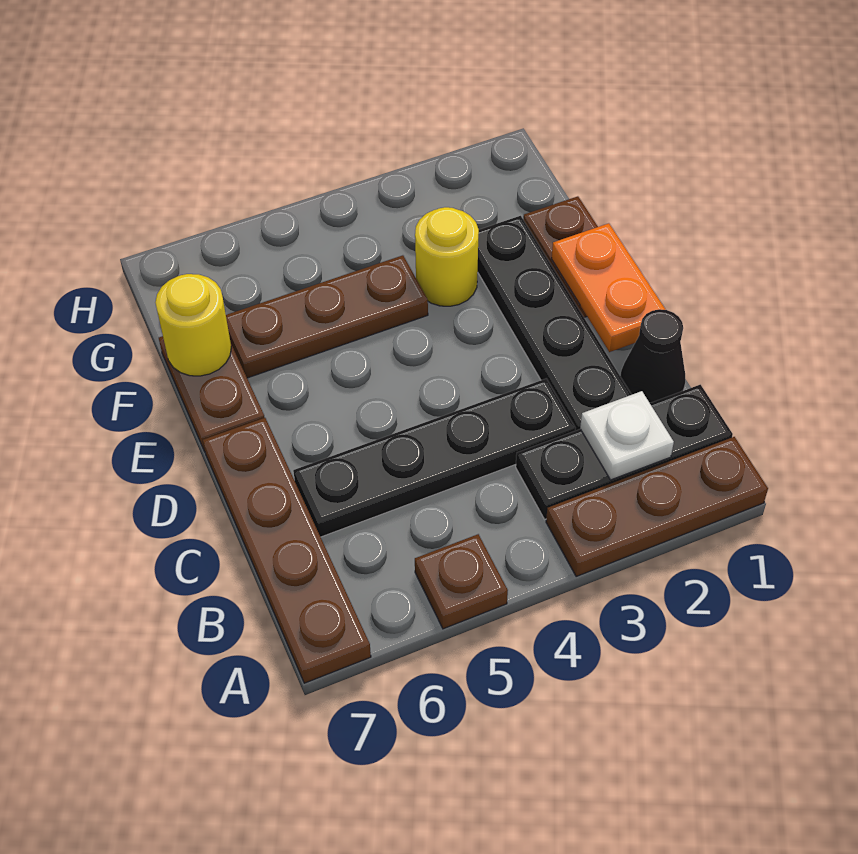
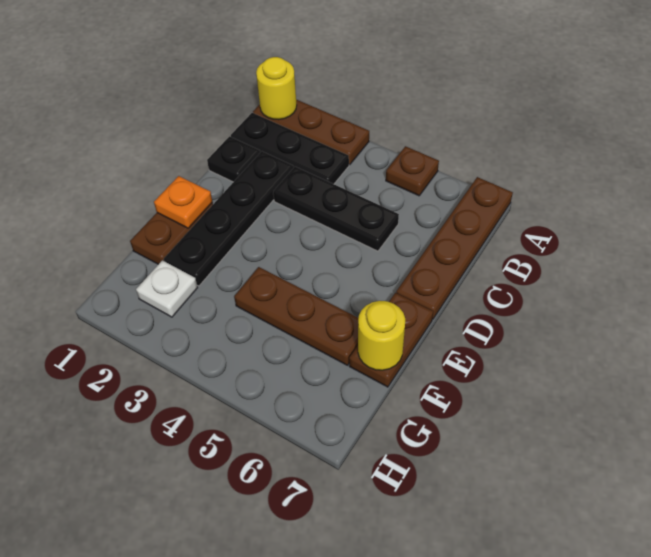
white plate B2 level 2 -> white plate G2 level 1
black cone C1 level 1 -> black plate C1 level 1
black plate C3:C6 level 1 -> black plate C3:C5 level 1
orange plate D1:E1 level 2 -> orange plate E1 level 2
yellow round brick F3 level 1 -> yellow round brick A1 level 2

